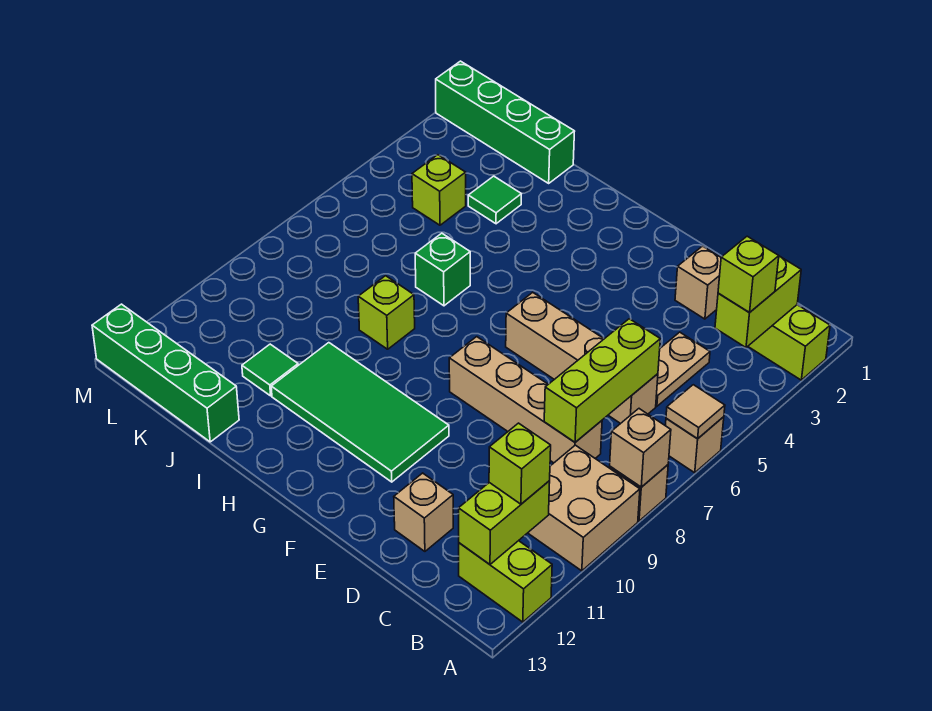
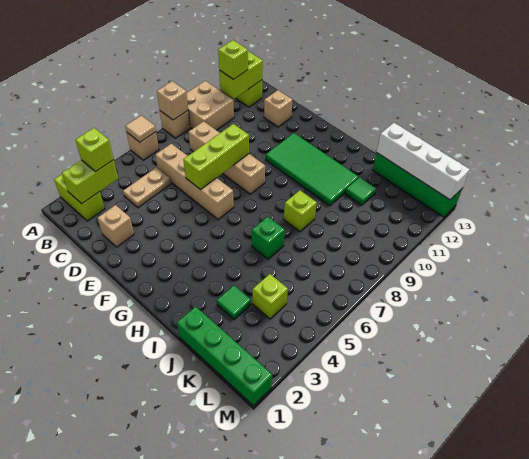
lime brick C6:C8 level 2 -> lime brick E6:E8 level 2
none -> white brick J13:M13 level 2

